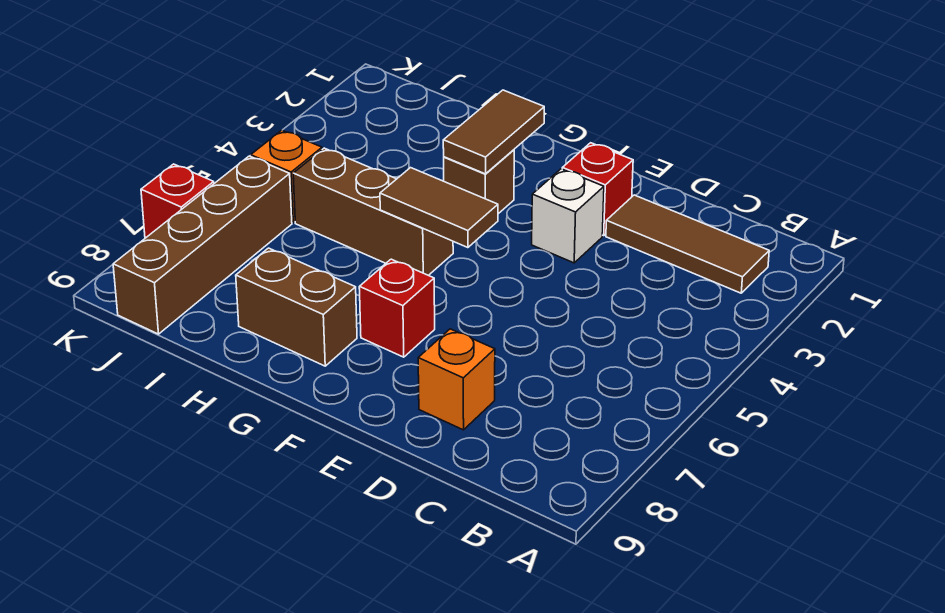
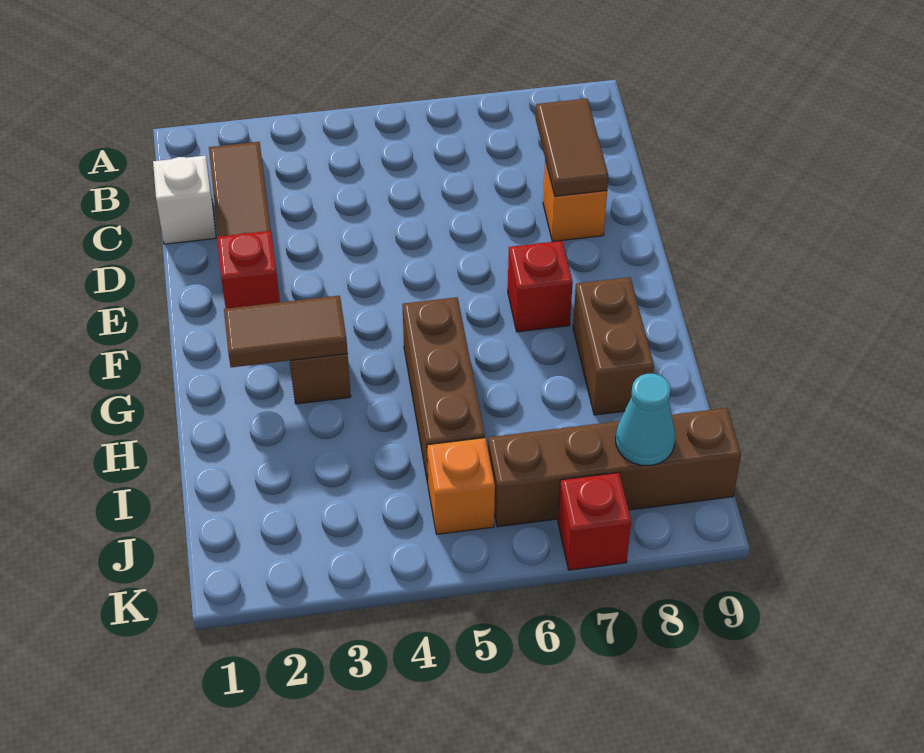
white brick E3 level 1 -> white brick C1 level 1
brown tile F5:G5 level 2 -> brown tile C8:D8 level 2
none -> cyan cone J8 level 2

